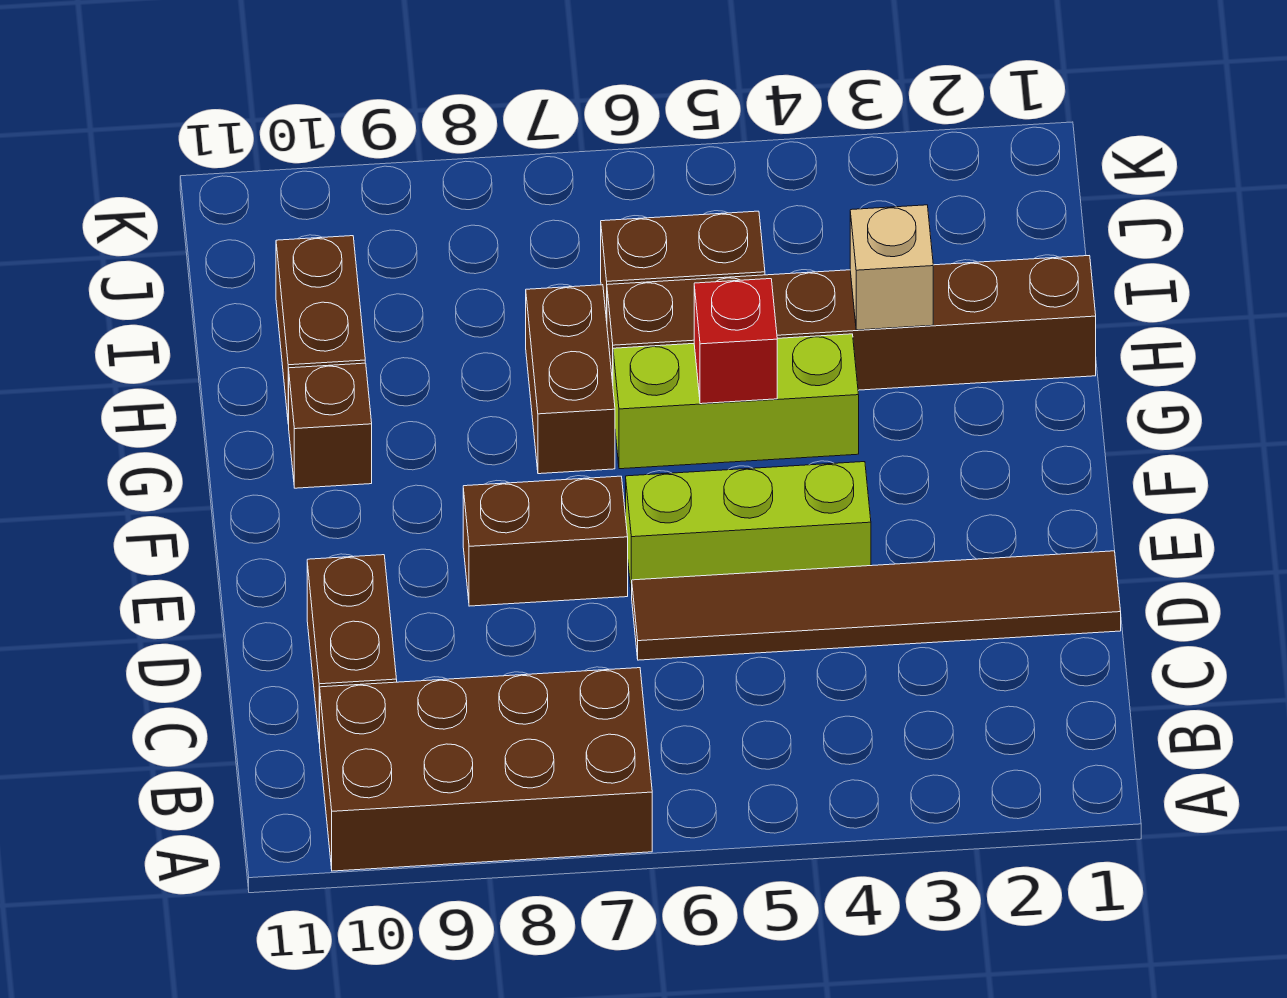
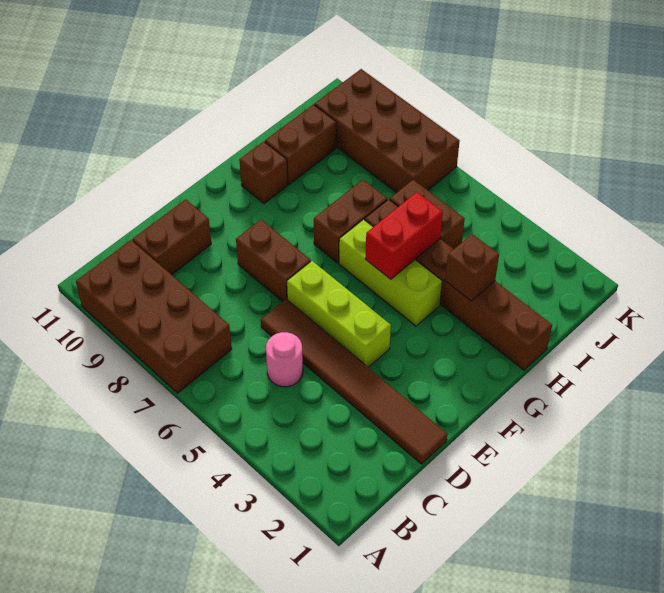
none -> pink round brick C5 level 1
red brick G5 level 2 -> red brick G5:H5 level 2
tan brick H3 level 2 -> brown brick H3 level 2
none -> brown brick J7:K10 level 1

